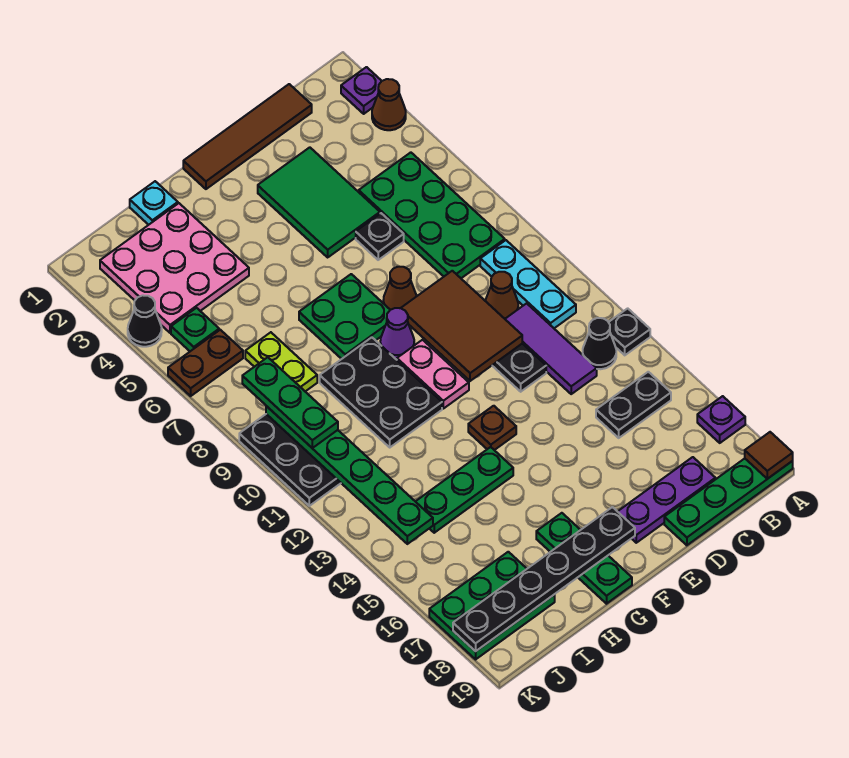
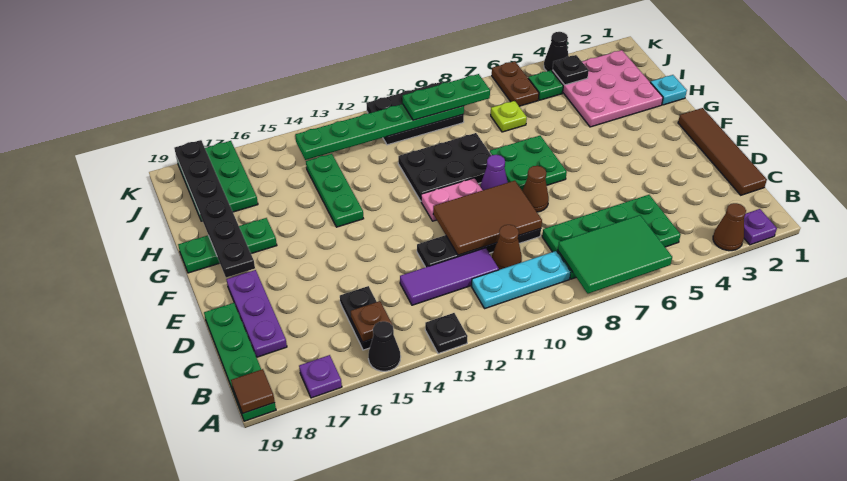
black cone B13 level 1 -> black cone A15 level 1
green tile D3:E5 level 1 -> green tile A6:B8 level 2
black plate D6 level 1 -> black plate J4 level 2
brown plate F13 level 1 -> brown plate B15 level 2
lime plate I7:I8 level 1 -> lime plate I7 level 1

